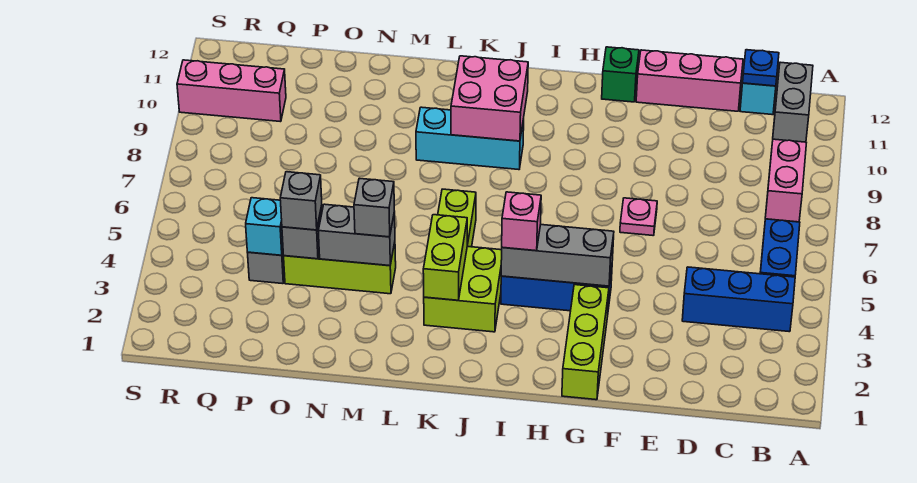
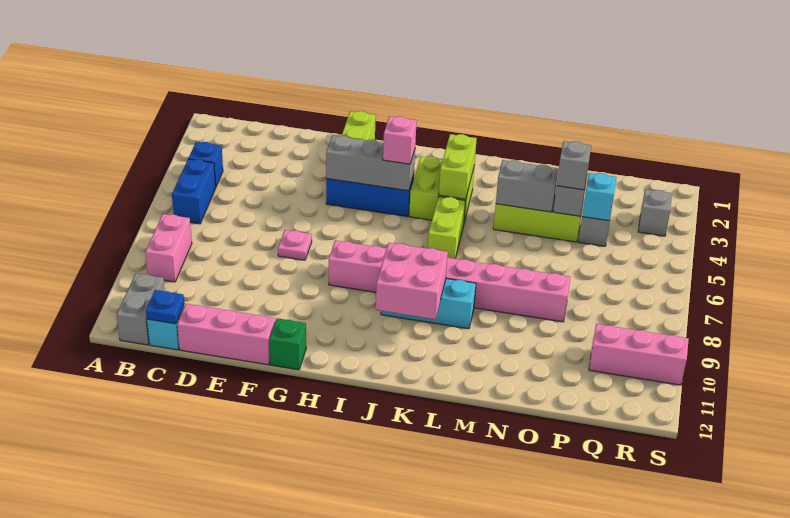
blue brick B4:D4 level 1 -> blue brick B4 level 1
none -> pink brick H8:O8 level 1
grey brick M4 level 3 -> grey brick R3 level 1

